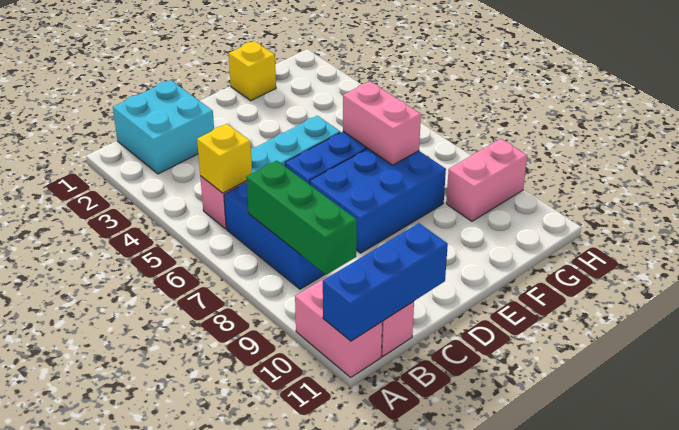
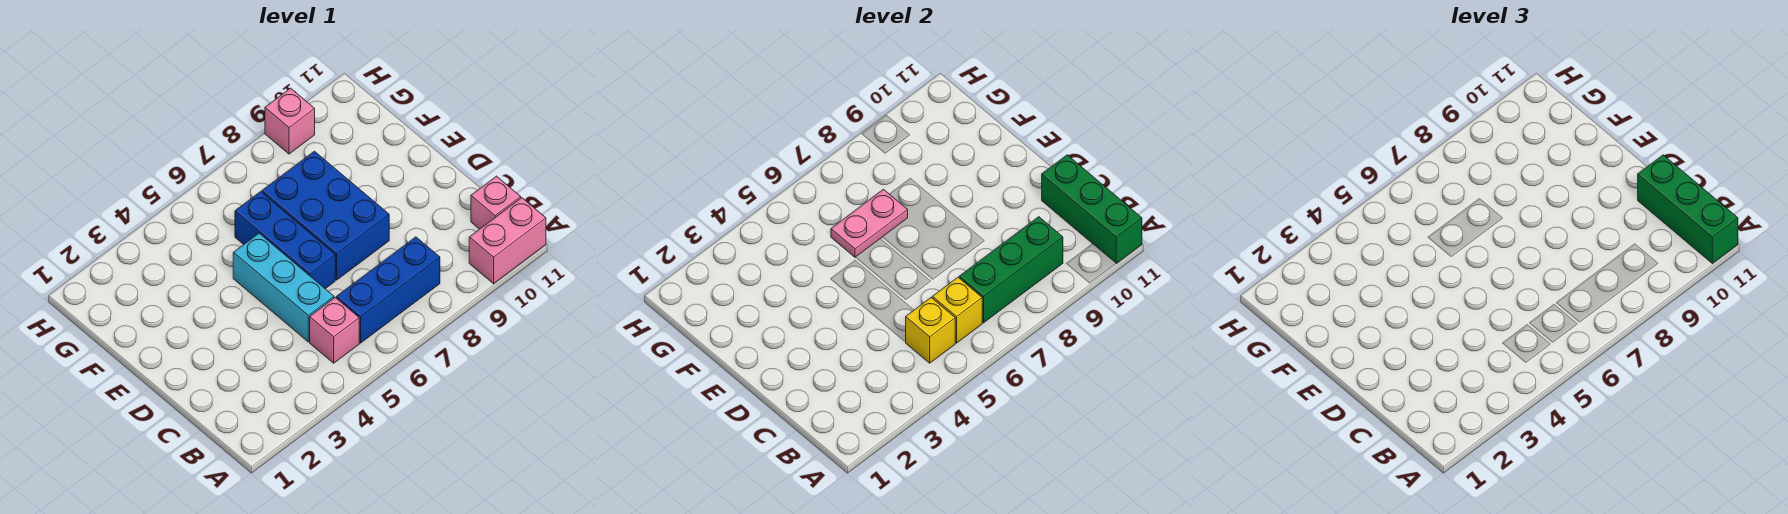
blue brick A11:C11 level 2 -> green brick A11:C11 level 2
none -> green brick A11:C11 level 3
cyan brick B1:C2 level 1 -> none
yellow brick F1 level 1 -> yellow brick B6 level 2
pink brick F6:F7 level 2 -> pink plate F6:F7 level 2
pink brick G9:H9 level 1 -> pink brick H9 level 1

